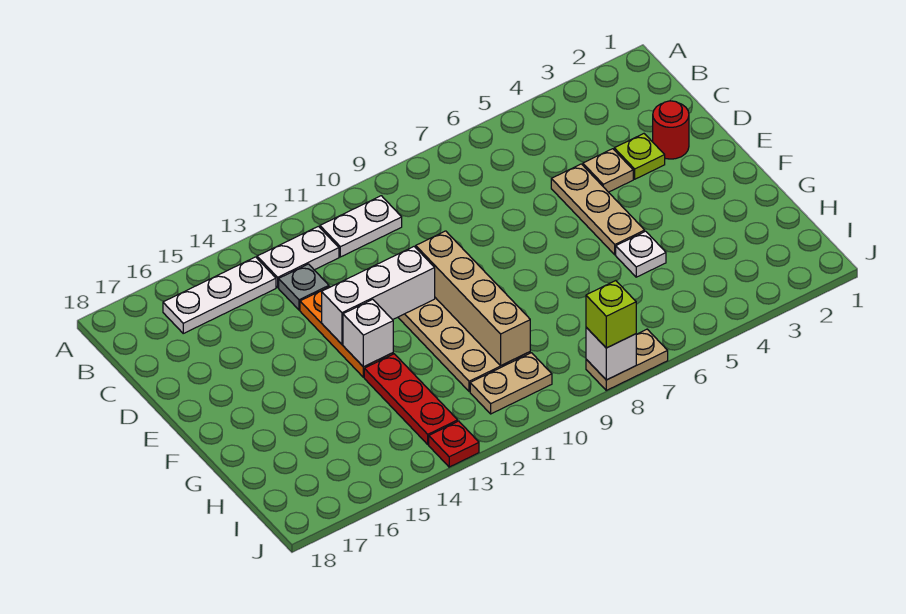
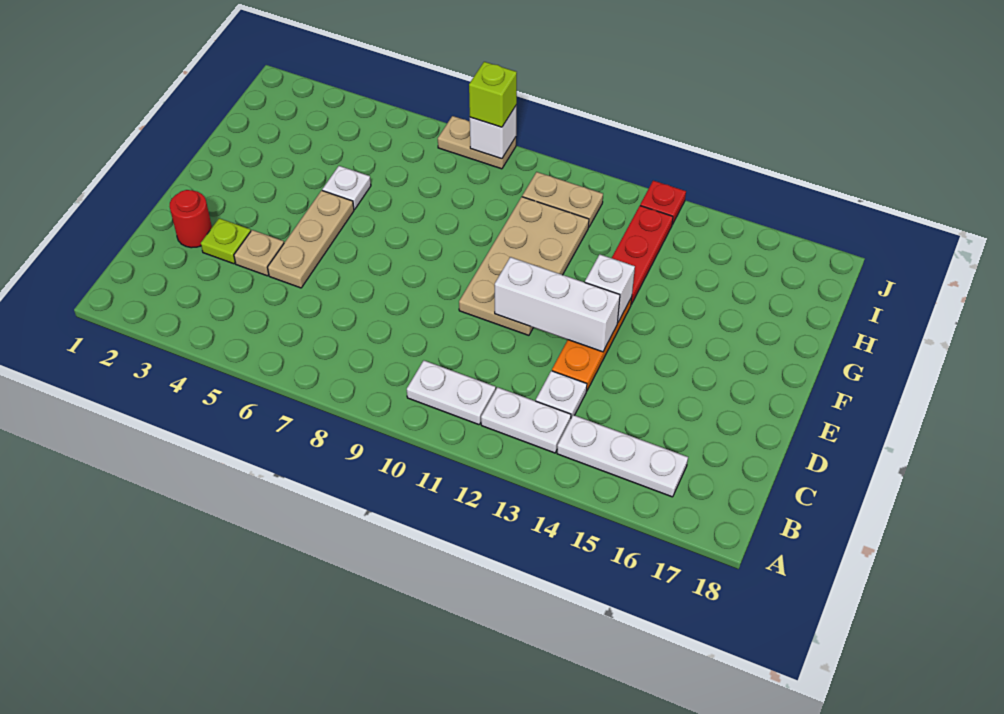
grey plate C13 level 1 -> white plate C13 level 1
tan brick E10:H10 level 2 -> none

